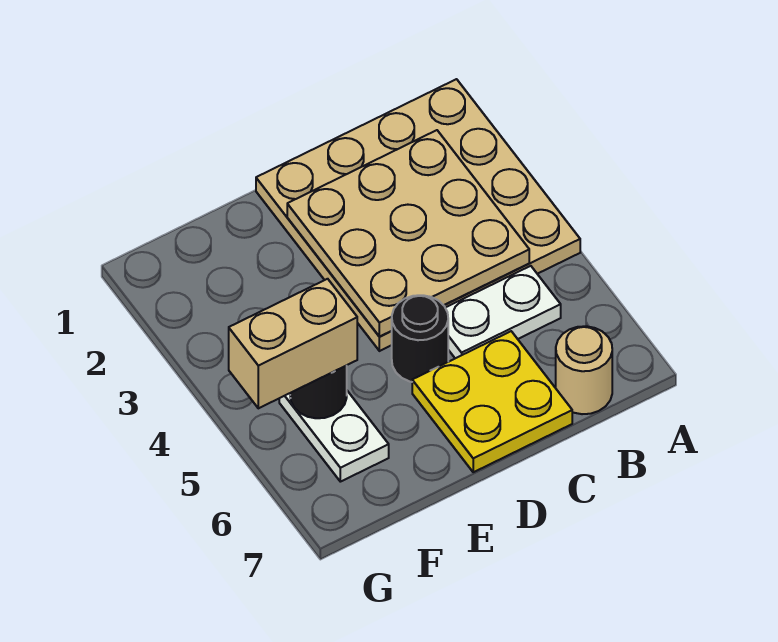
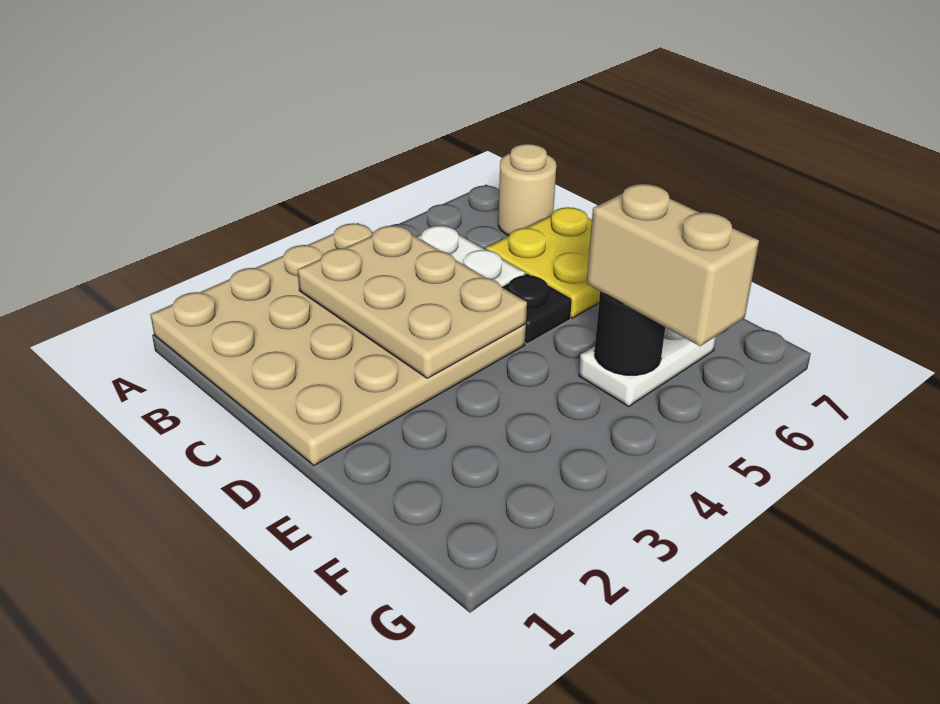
tan plate B2:D4 level 2 -> tan plate B3:D4 level 2
black round brick D5 level 1 -> black plate D5 level 1

